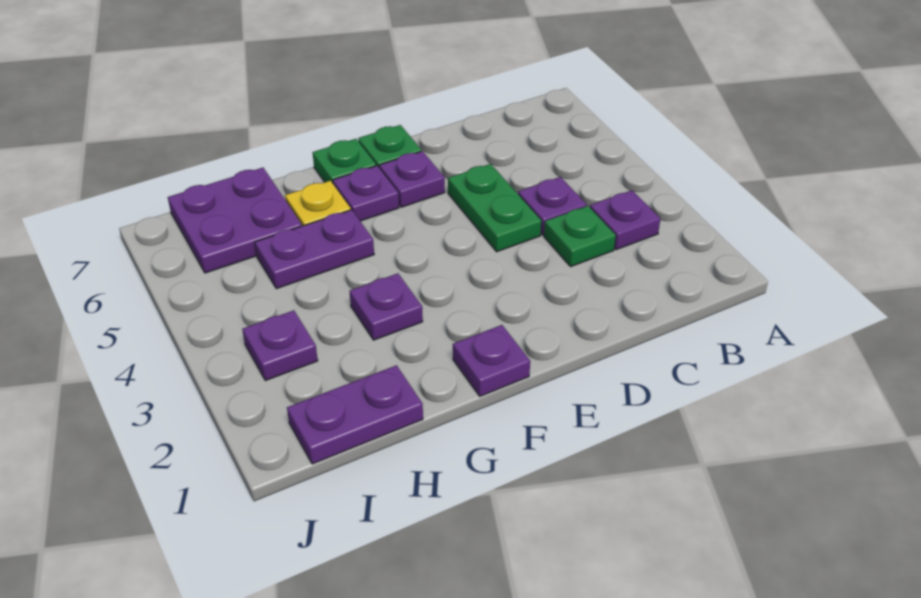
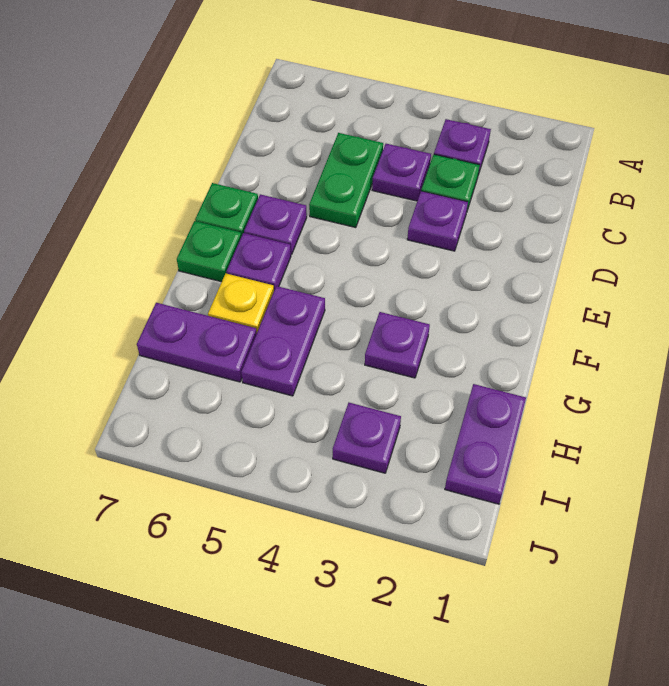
green plate D4:D5 level 1 -> green plate C5:D5 level 1
purple plate F1 level 1 -> purple plate D3 level 1
purple plate H6:I7 level 1 -> purple plate H6:H7 level 1

